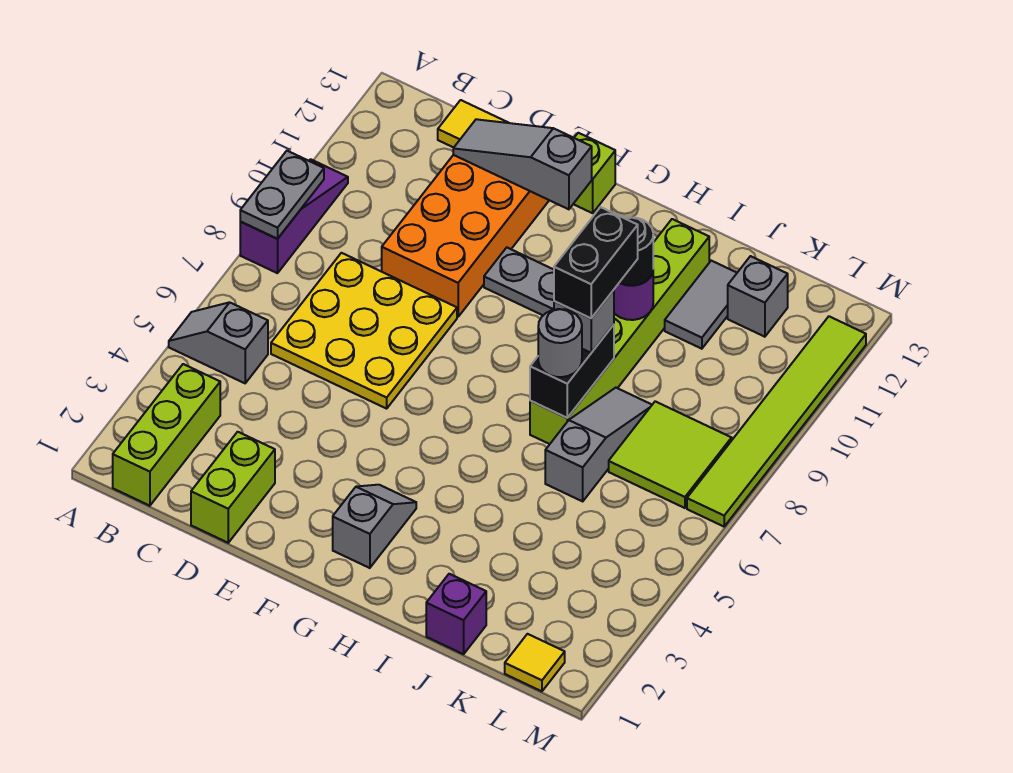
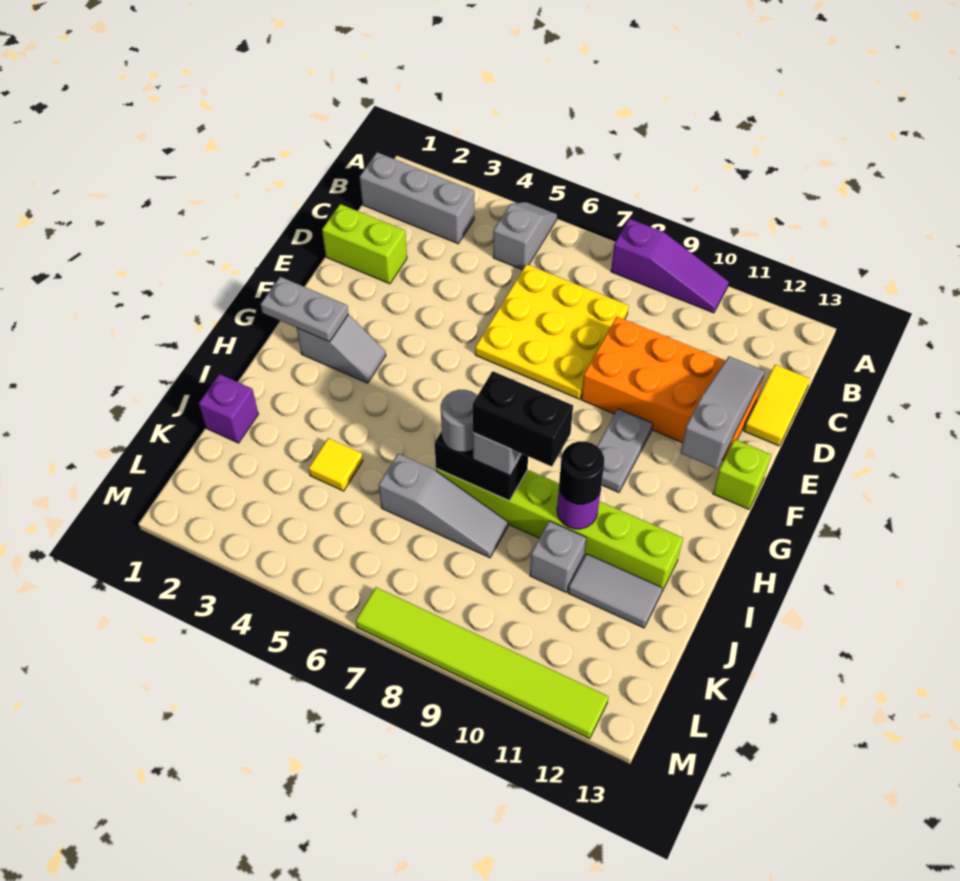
grey plate A8:A9 level 2 -> grey plate G1:G2 level 2
lime brick B1:B3 level 1 -> grey brick B1:B3 level 1
lime tile K7:L8 level 1 -> none
grey brick K12 level 1 -> grey brick J10 level 1
yellow tile L1 level 1 -> yellow tile J4 level 1

